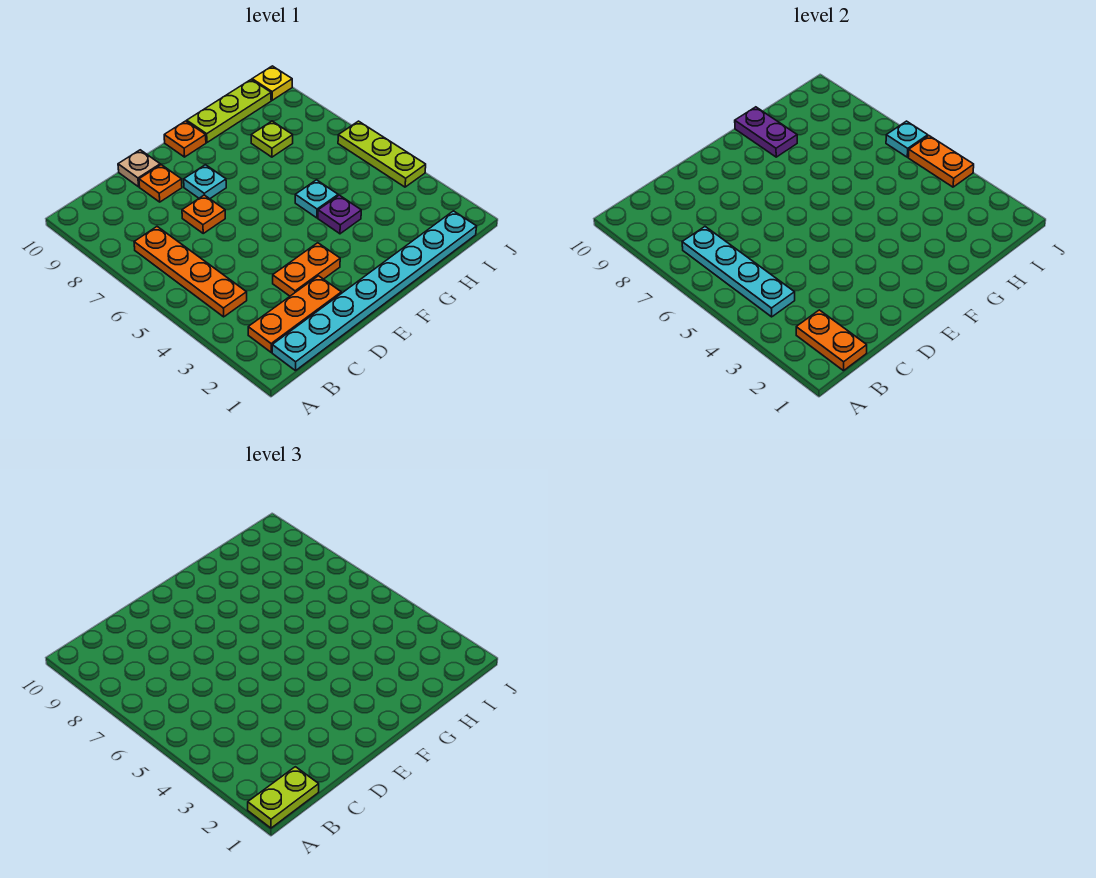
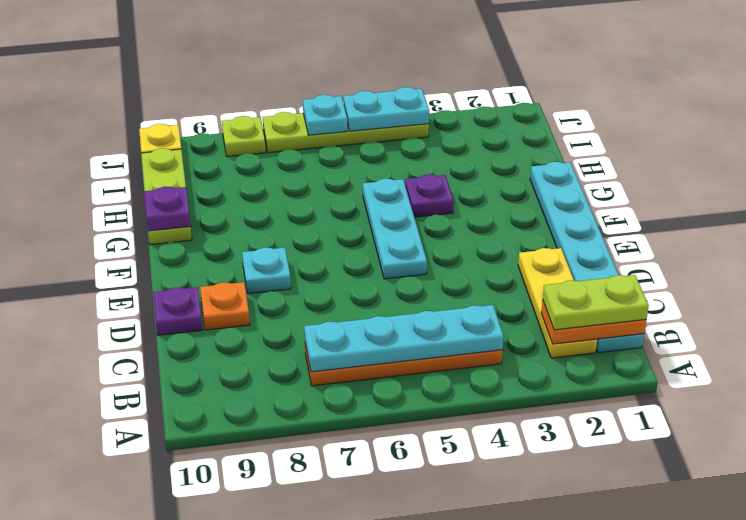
lime plate A1:B1 level 3 -> lime plate B1:B2 level 3
cyan plate B1:I1 level 1 -> cyan plate B1:G1 level 1
orange plate B2:D2 level 1 -> yellow plate B2:D2 level 1
orange plate D3:E3 level 1 -> none
orange plate D7 level 1 -> none
tan plate D10 level 1 -> purple plate D10 level 1
orange plate F10 level 1 -> none
cyan plate G5 level 1 -> cyan plate E5:G5 level 1
purple plate G9:G10 level 2 -> purple plate G10 level 2
lime plate H8 level 1 -> lime plate J8 level 1
lime plate J4:J6 level 1 -> lime plate J4:J7 level 1
orange plate J4:J5 level 2 -> cyan plate J4:J5 level 2

